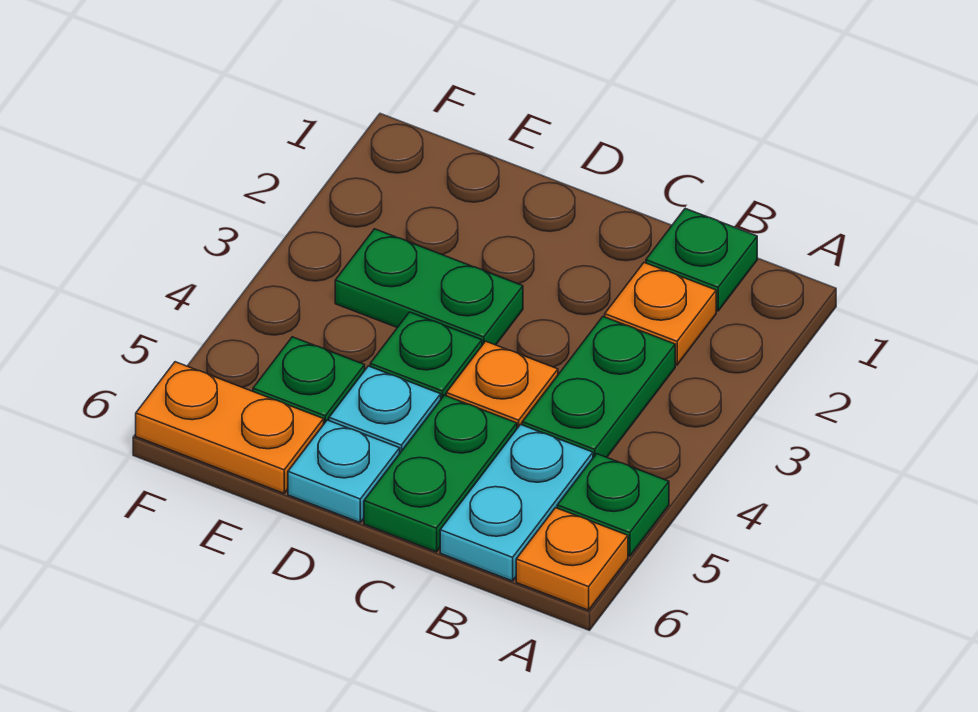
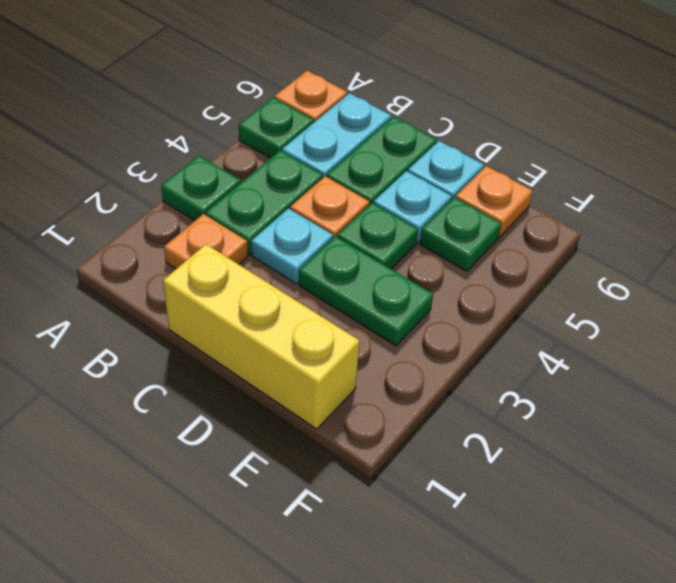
green plate B1 level 1 -> green plate A3 level 1
none -> yellow brick C1:E1 level 1
none -> cyan plate C3 level 1
orange plate E6:F6 level 1 -> orange plate E6 level 1

